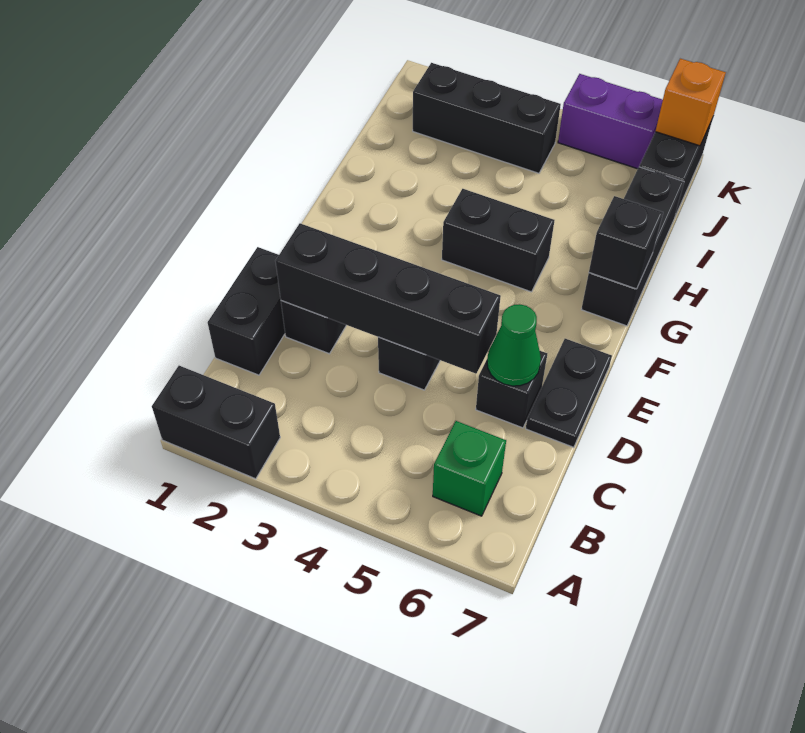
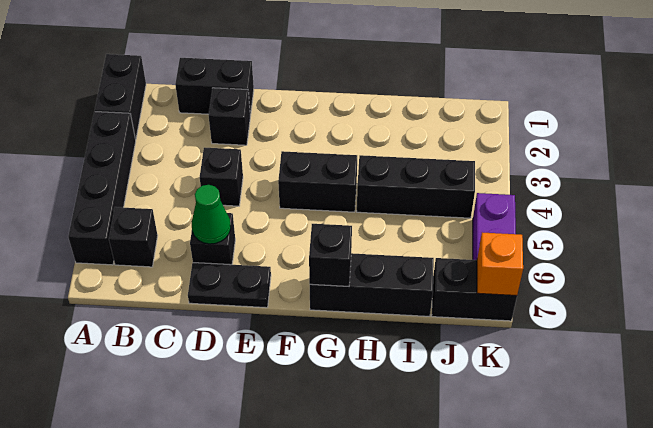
green brick B6 level 1 -> black brick B6 level 1
black brick D2:D5 level 2 -> black brick A3:A6 level 1
black brick G4:G5 level 1 -> black brick F4:G4 level 1
black brick J2:J4 level 1 -> black brick H4:J4 level 1

